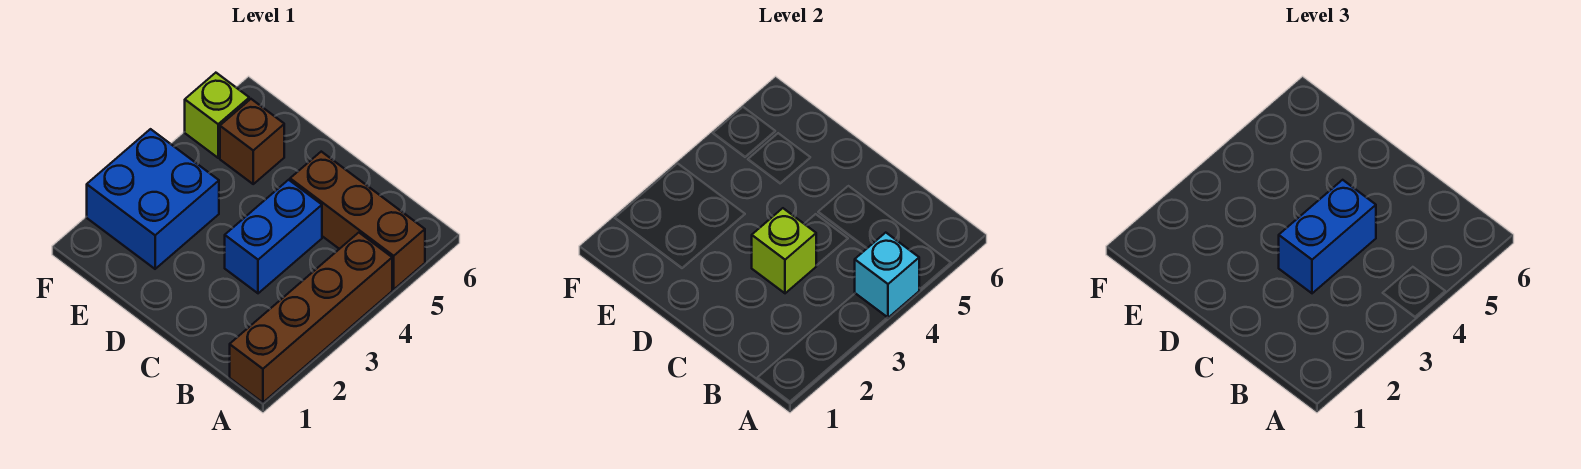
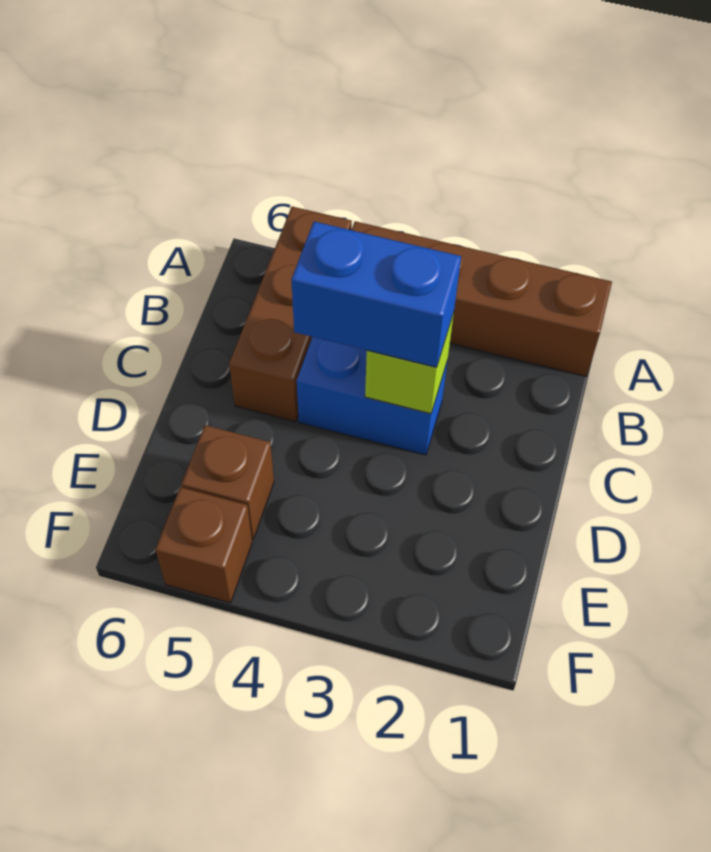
cyan brick A4 level 2 -> none
blue brick E2:F3 level 1 -> none
lime brick F5 level 1 -> brown brick F5 level 1

